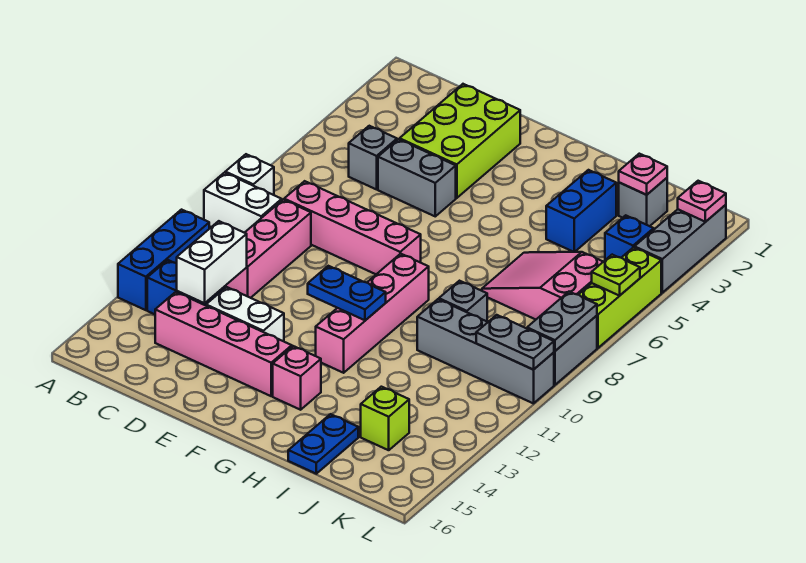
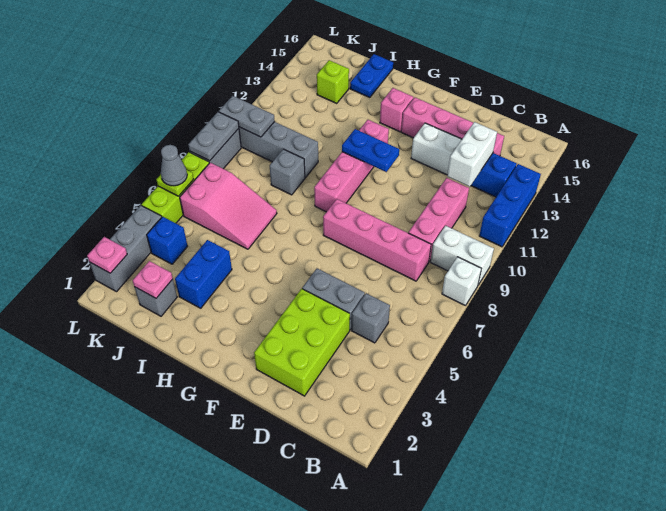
none -> grey cone L6 level 3

